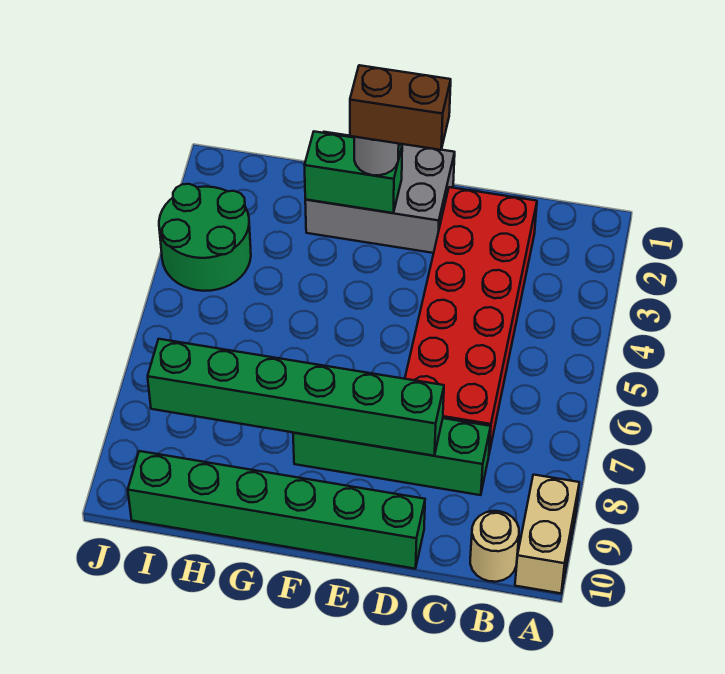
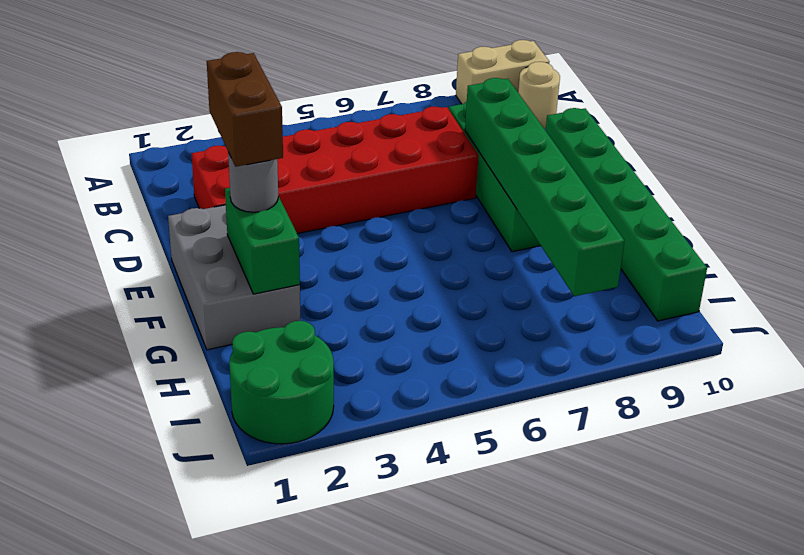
green round brick I3:J4 level 1 -> green round brick I1:J2 level 1

